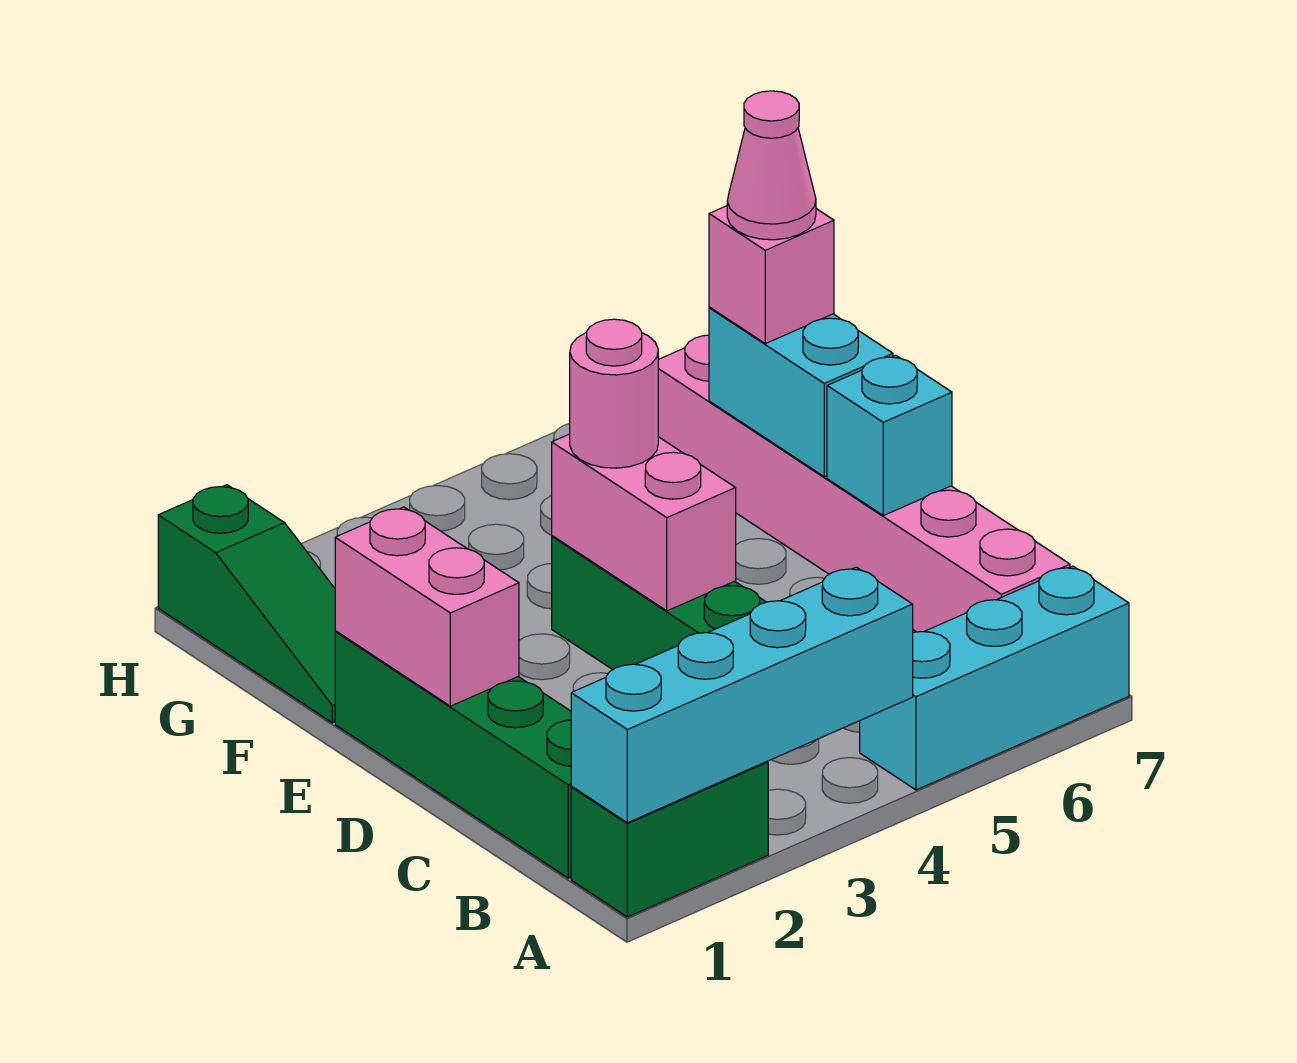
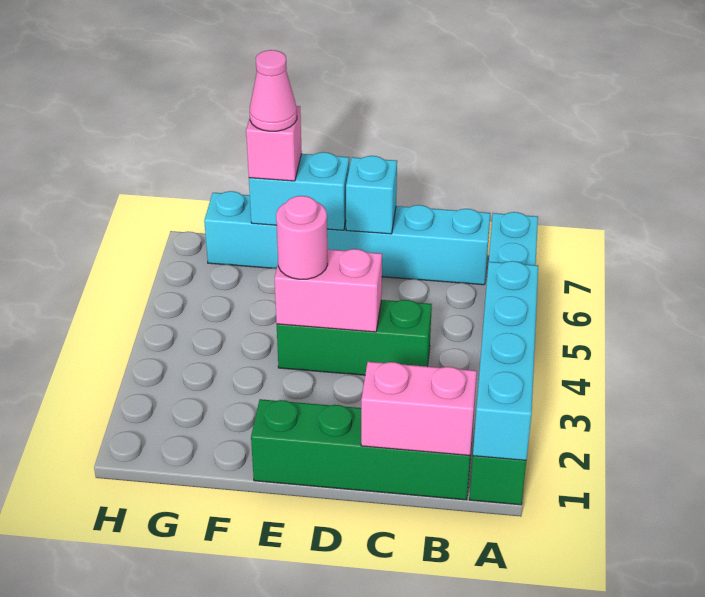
pink brick B7:G7 level 1 -> cyan brick B7:G7 level 1
pink brick D1:E1 level 2 -> pink brick B1:C1 level 2
green slope F1:H1 level 1 top H -> none

